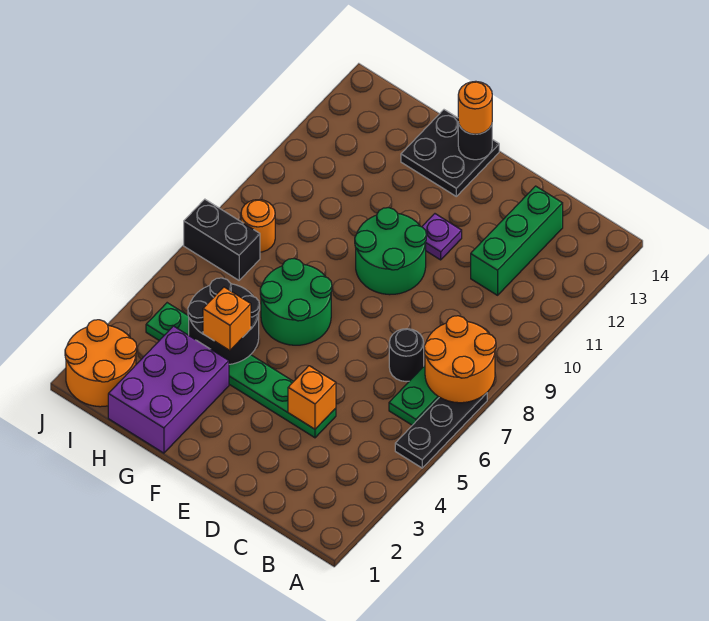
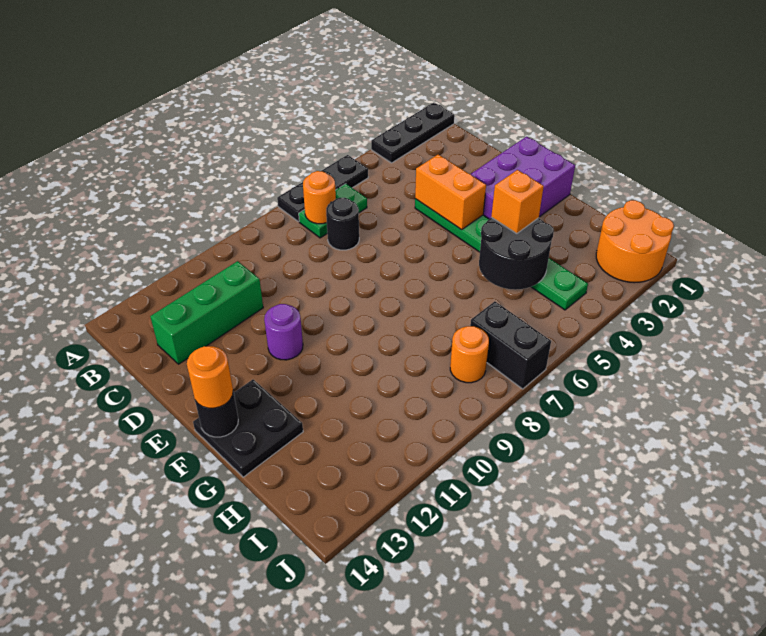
none -> black plate A1:A3 level 1
orange round brick A7:B8 level 2 -> orange round brick B7 level 2
orange brick D4 level 2 -> orange brick D4:E4 level 2
green round brick E9:F10 level 1 -> none
purple plate E11 level 1 -> purple round brick E11 level 1
green round brick F6:G7 level 1 -> none
purple brick G1:H3 level 1 -> purple brick E1:F3 level 1

